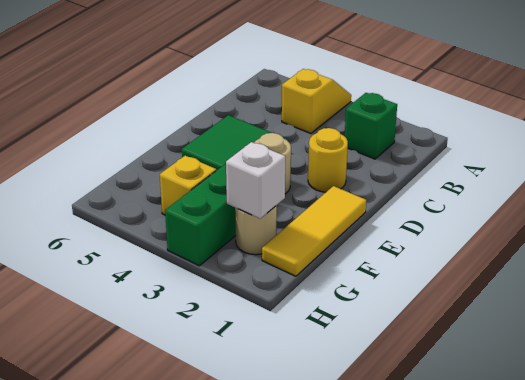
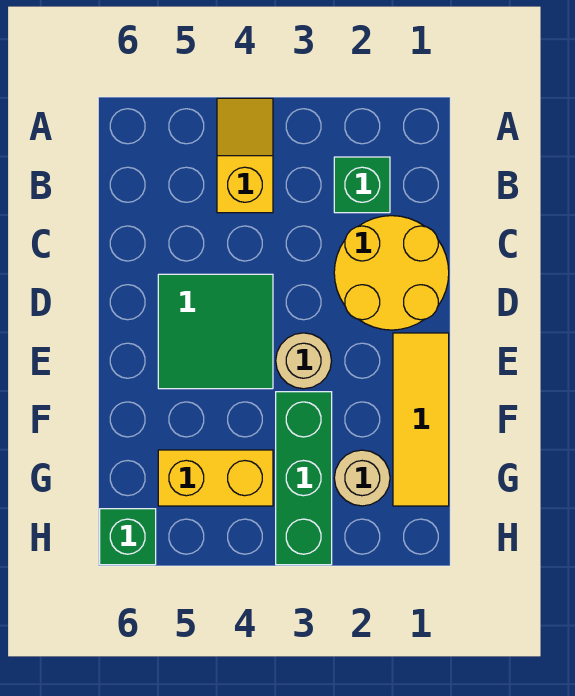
yellow round brick D2 level 1 -> yellow round brick C1:D2 level 1
white brick G2 level 2 -> none
yellow brick G4 level 1 -> yellow brick G4:G5 level 1
none -> green brick H6 level 1

